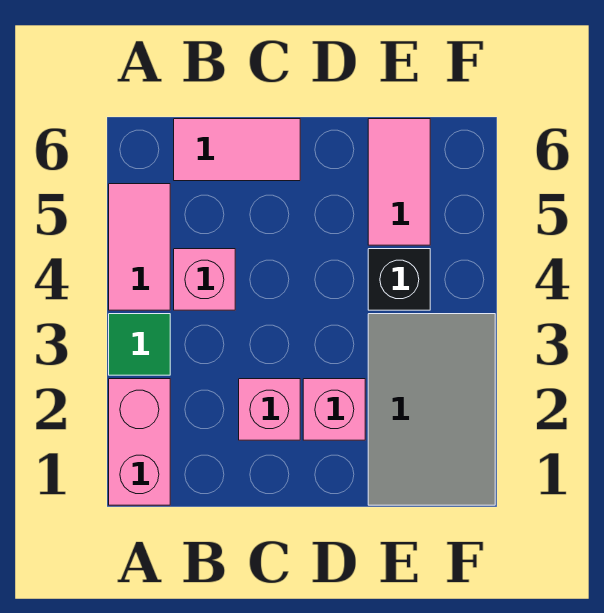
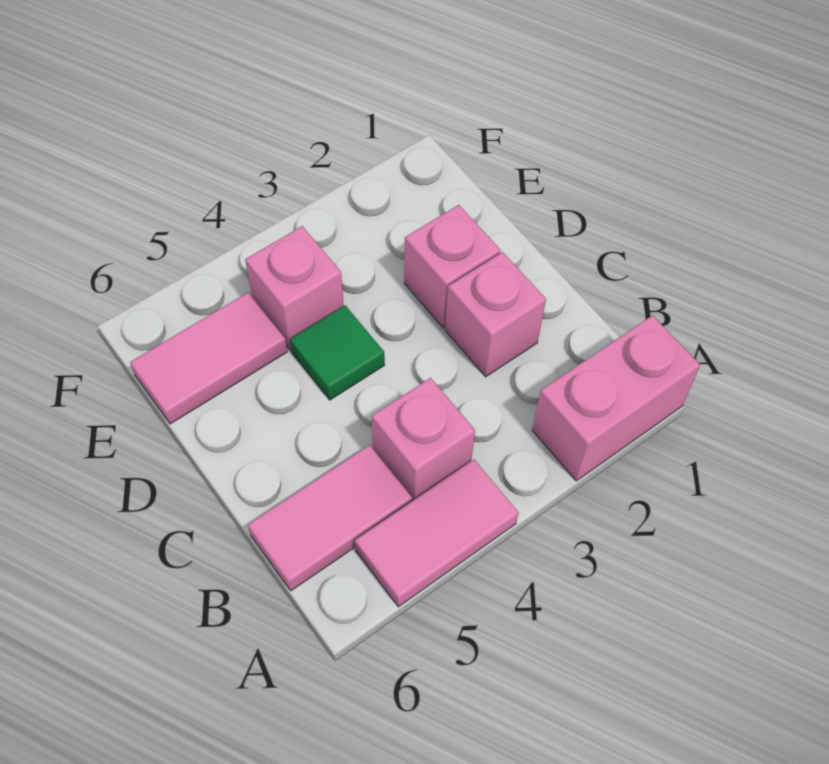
green tile A3 level 1 -> green tile D4 level 1
pink tile B6:C6 level 1 -> pink tile B5:B6 level 1
grey tile E1:F3 level 1 -> none
black brick E4 level 1 -> pink brick E4 level 1

